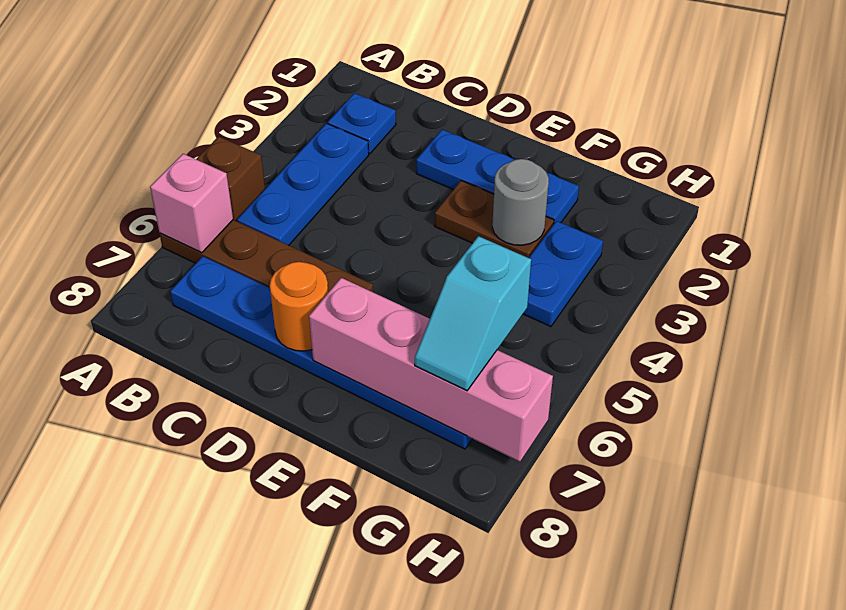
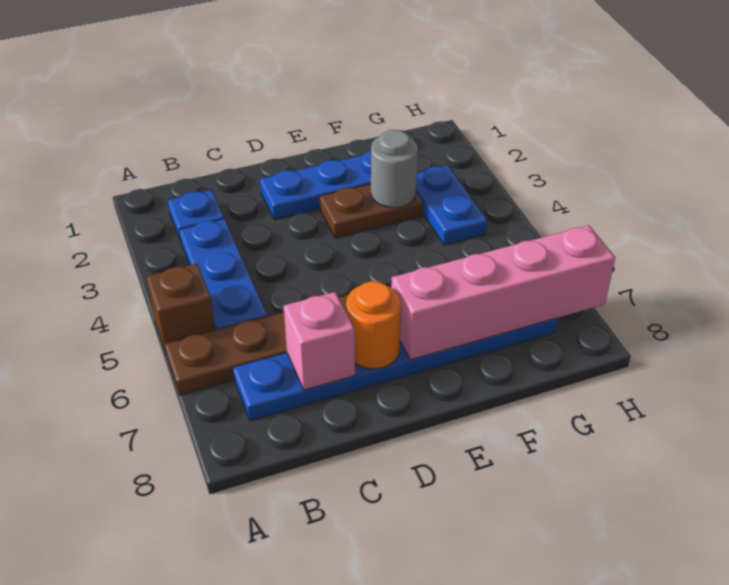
pink brick A6 level 2 -> pink brick C7 level 2
cyan slope G6:G7 level 3 top 6 -> none

